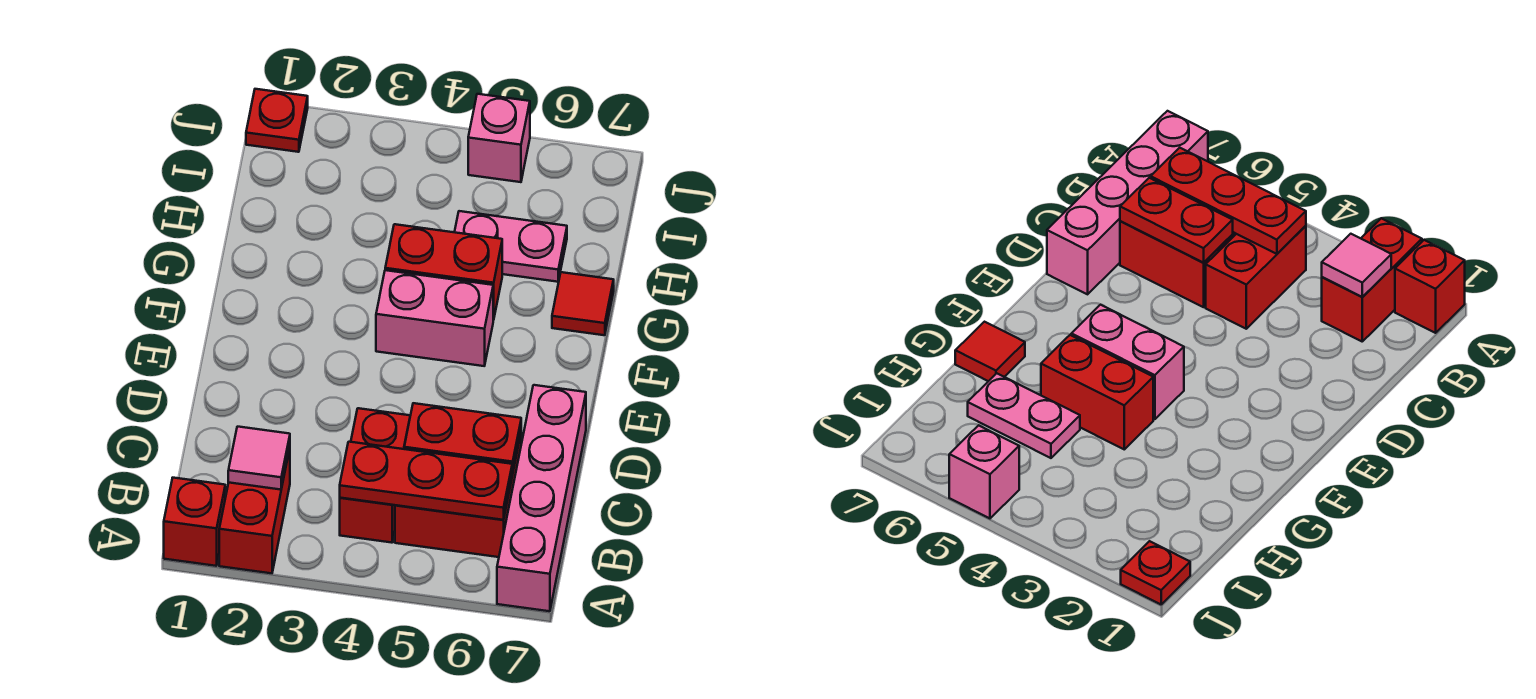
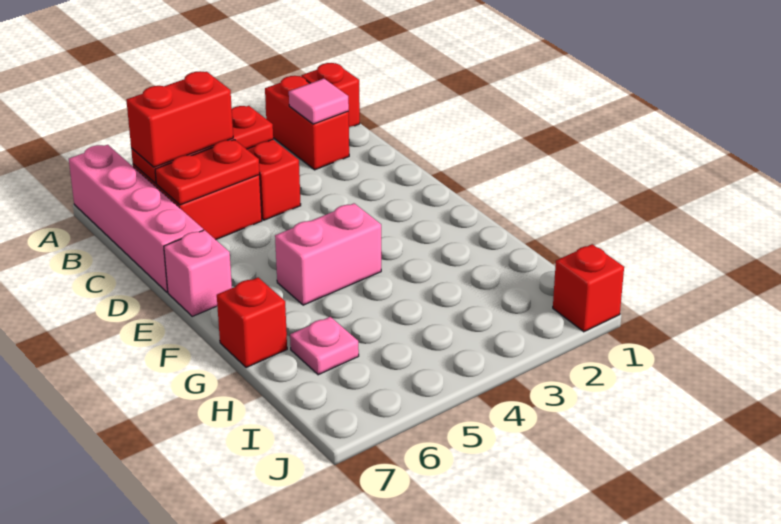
red brick G4:G5 level 1 -> red brick B5:B6 level 3
red tile G7 level 1 -> red brick G7 level 1
pink plate H5:H6 level 1 -> pink plate H6 level 1
red plate J1 level 1 -> red brick J1 level 1
pink brick J5 level 1 -> pink brick E7 level 1

